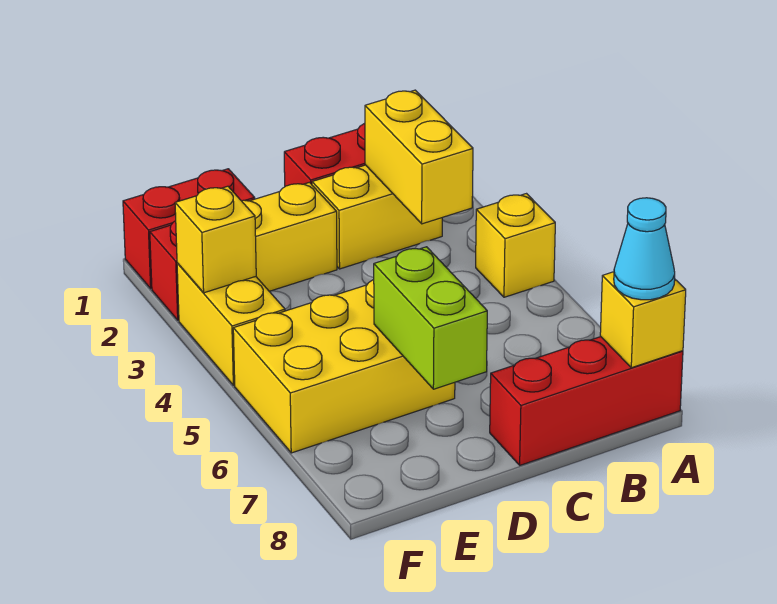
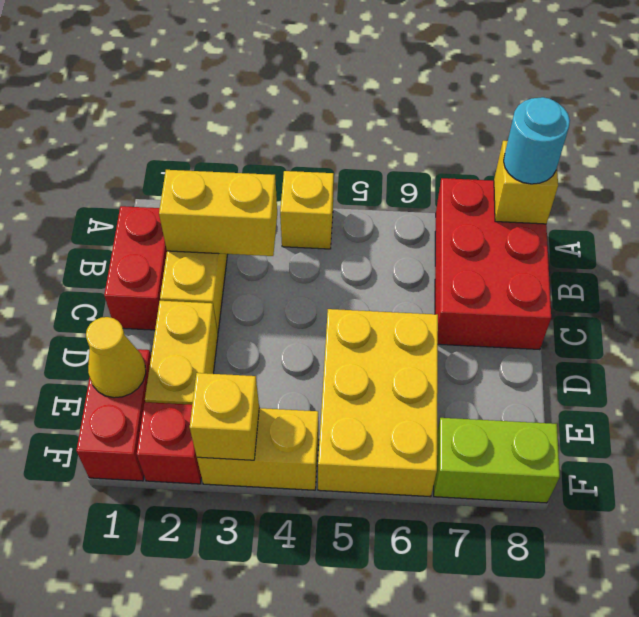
red brick A8:C8 level 1 -> red brick A7:C8 level 1
cyan cone A8 level 3 -> cyan round brick A8 level 3
lime brick D6:D7 level 2 -> lime brick F7:F8 level 1
none -> yellow cone E1 level 2

